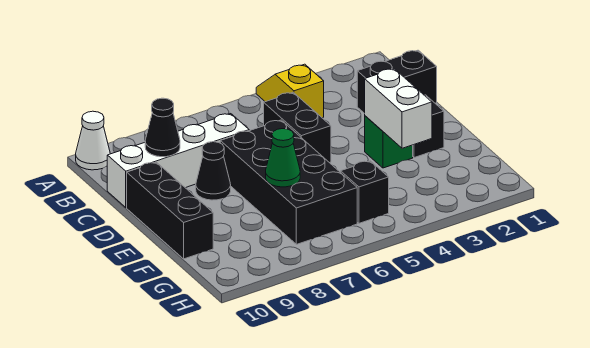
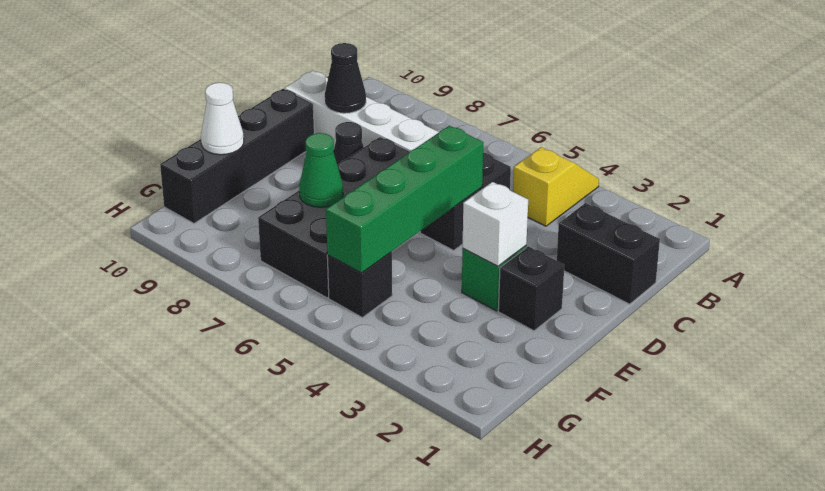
white cone A10 level 1 -> white cone F10 level 2
none -> green brick D5:G5 level 2
black brick D10:F10 level 1 -> black brick D10:G10 level 1
white brick E3:F3 level 2 -> white brick E3 level 2

